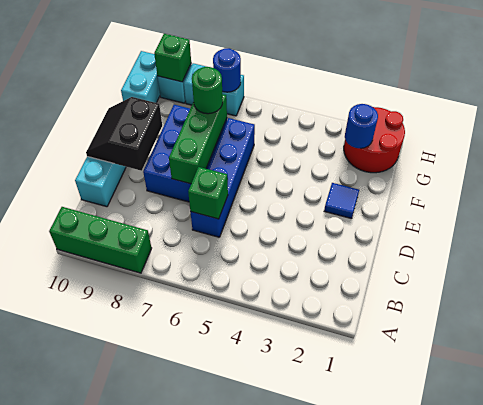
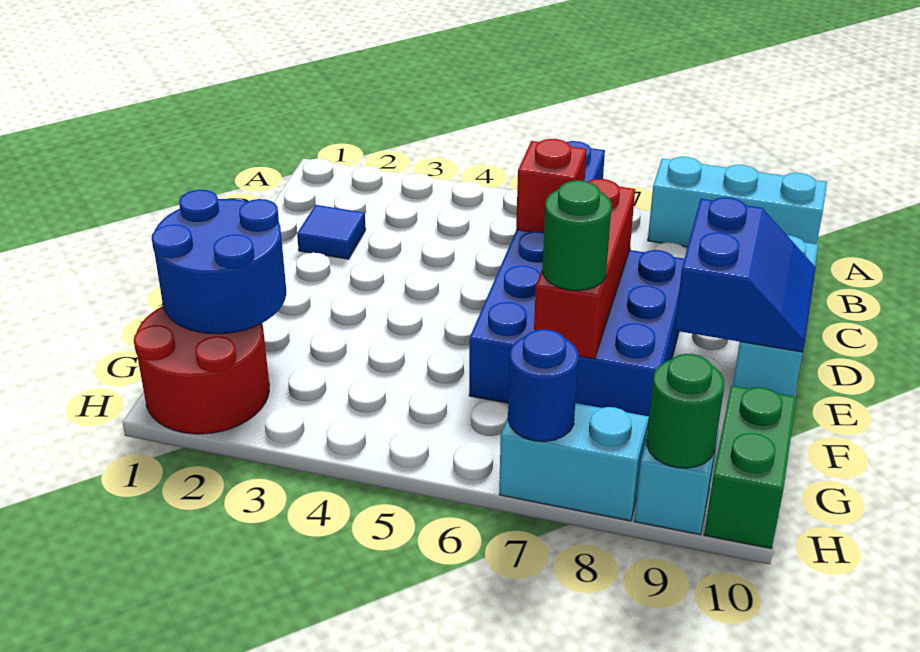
green brick A8:A10 level 1 -> cyan brick A8:A10 level 1
blue brick C6:F6 level 1 -> blue brick A6:F6 level 1
green brick C6 level 2 -> red brick C6 level 2
green brick D7:F7 level 2 -> red brick D7:F7 level 2
black slope D9:E10 level 2 top 9 -> blue slope D9:E10 level 2 top 9
blue tile E2 level 1 -> blue tile C2 level 1
blue round brick G2 level 2 -> blue round brick F1:G2 level 2
cyan brick G10:H10 level 1 -> green brick G10:H10 level 1
green brick H9 level 2 -> green round brick H9 level 2

